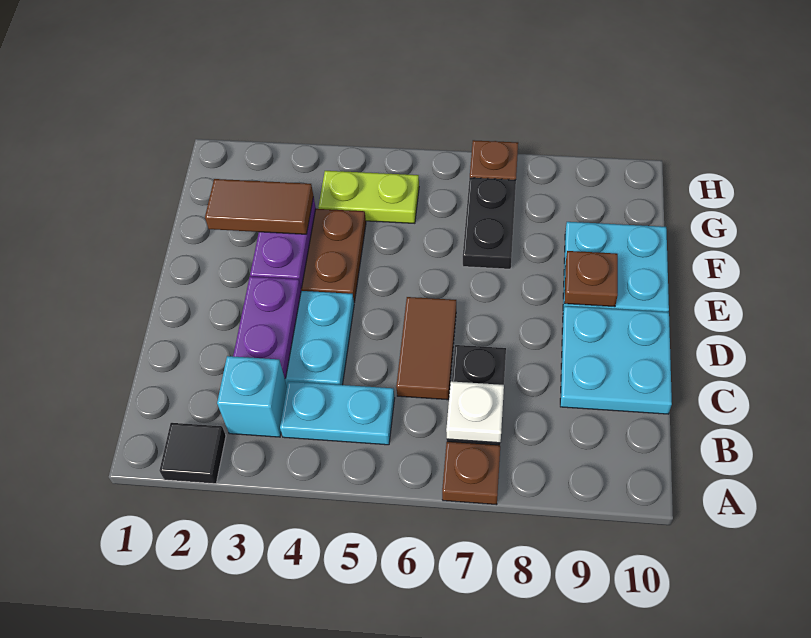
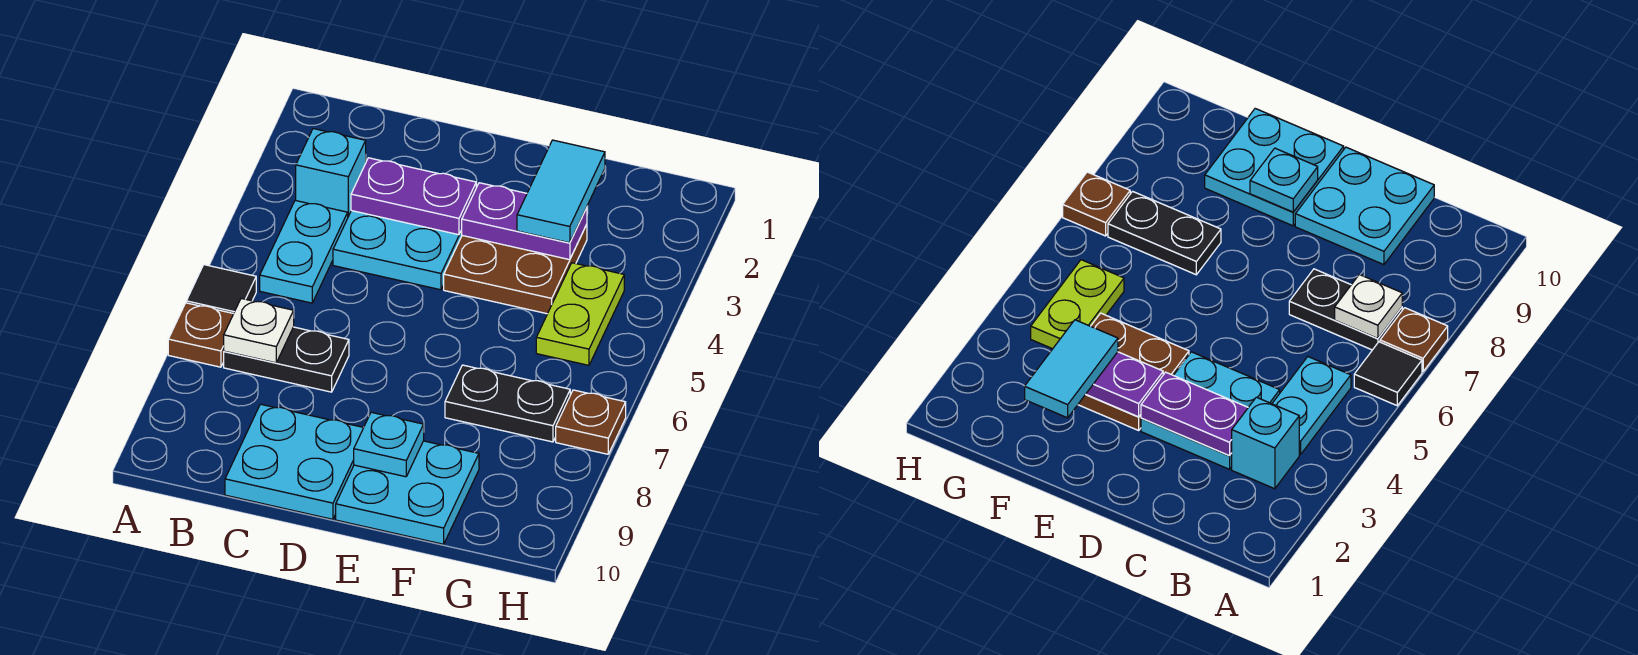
black tile A2 level 1 -> black tile A6 level 1
brown tile C6:D6 level 1 -> none
brown plate E9 level 2 -> cyan plate E9 level 2
brown tile F2:F3 level 3 -> cyan tile F2:F3 level 3

